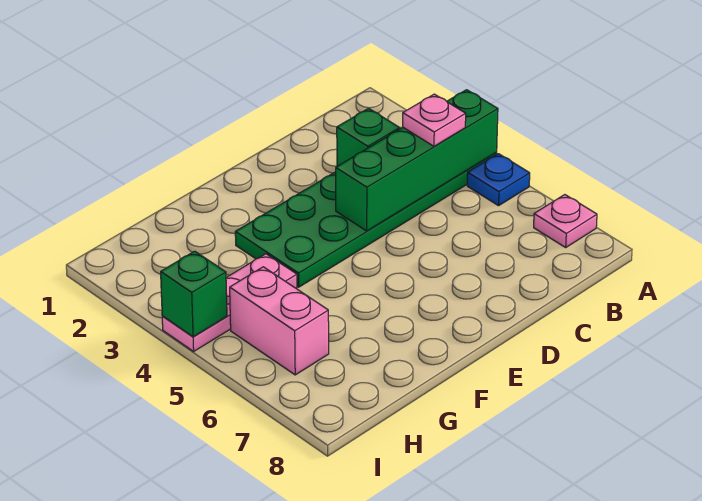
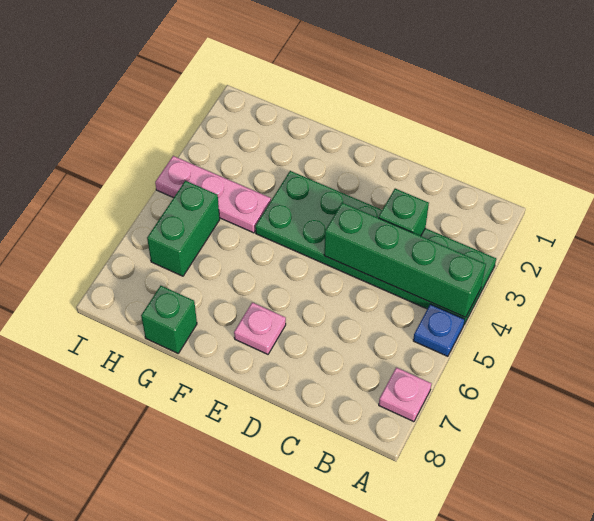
pink plate B4 level 3 -> pink plate E7 level 1
pink brick H5:H6 level 1 -> green brick H5:H6 level 1
green brick I4 level 2 -> green brick G8 level 1

